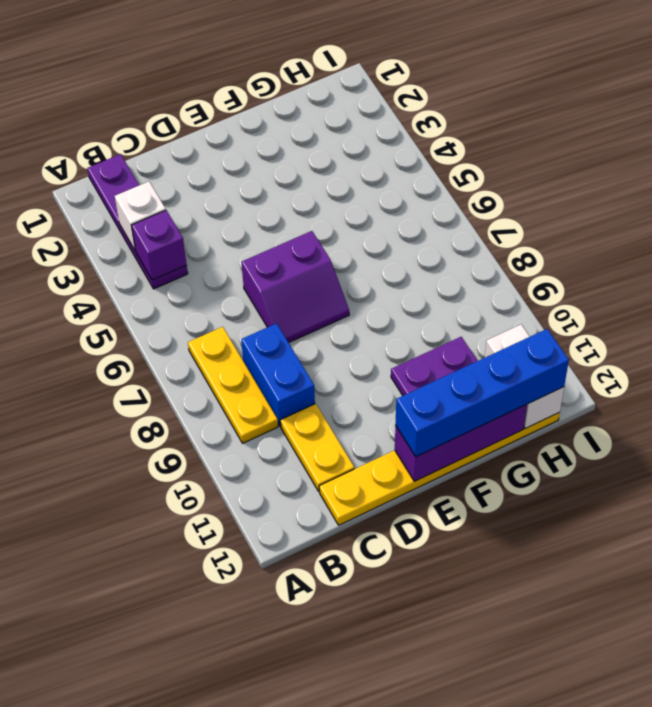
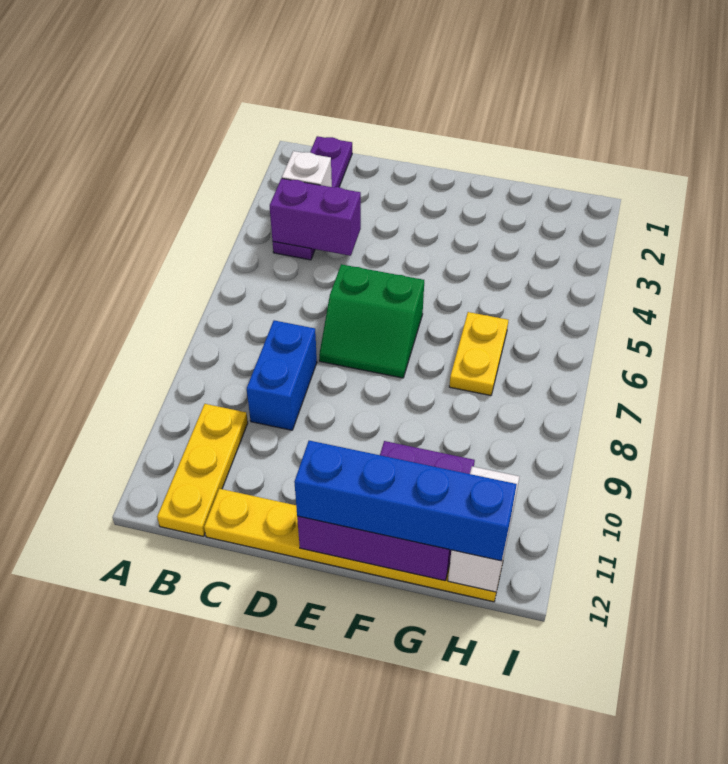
purple brick B4 level 2 -> purple brick B4:C4 level 2
yellow plate B7:B9 level 1 -> yellow plate B10:B12 level 1
yellow plate C10:C11 level 1 -> yellow plate G6:G7 level 1
purple slope D6:E7 level 1 top 6 -> green slope D6:E7 level 1 top 6

